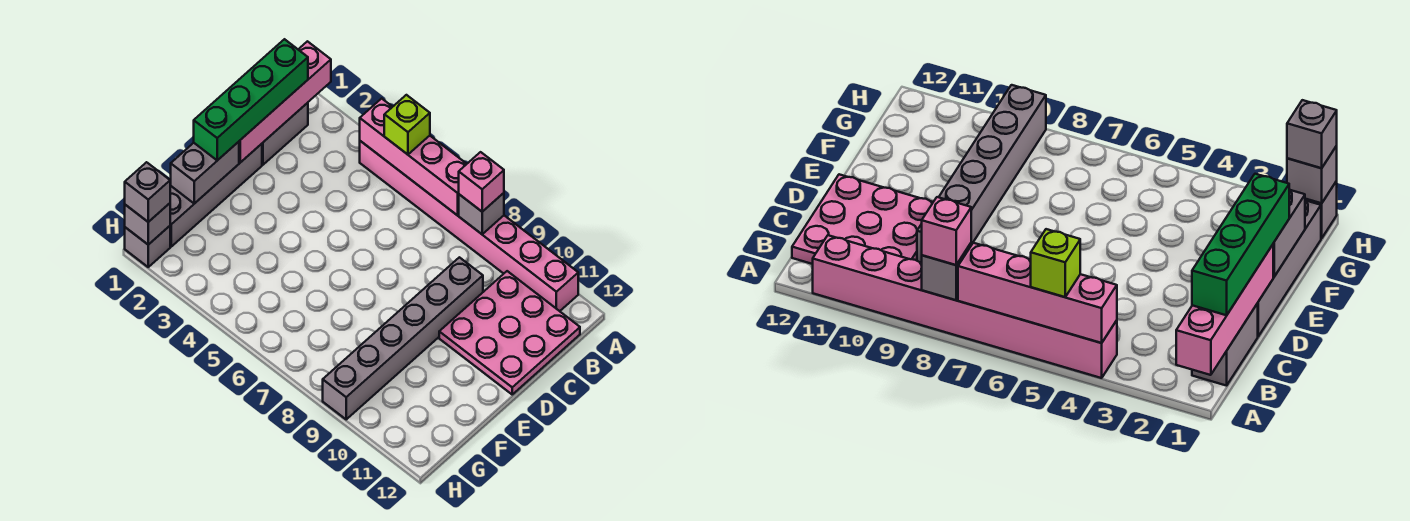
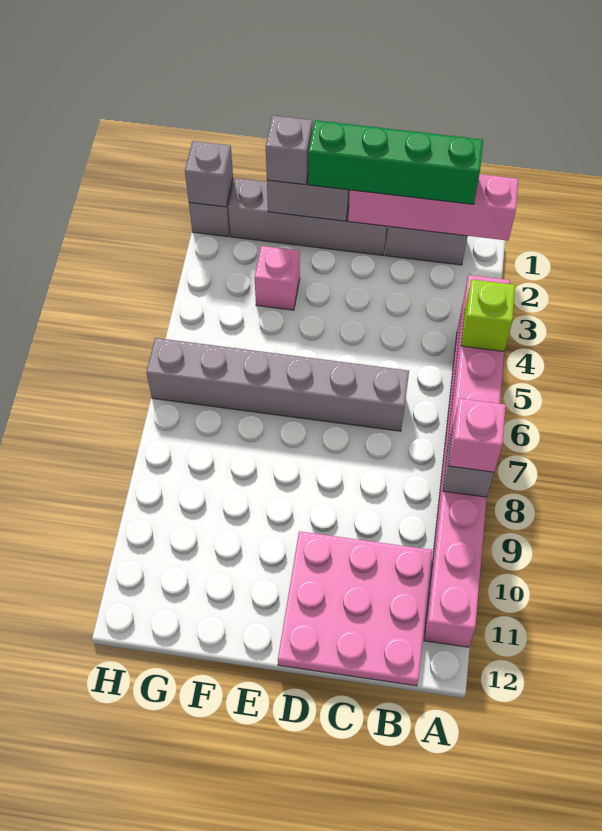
grey brick C9:H9 level 1 -> grey brick C6:H6 level 1
none -> pink brick F3 level 1
grey brick H1 level 3 -> grey brick F1 level 3

